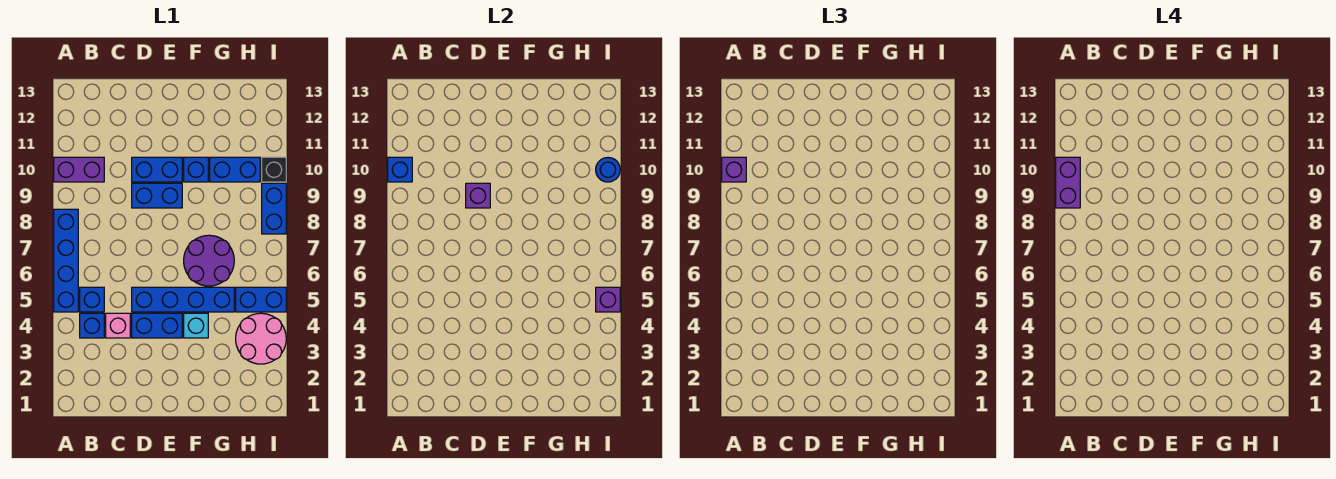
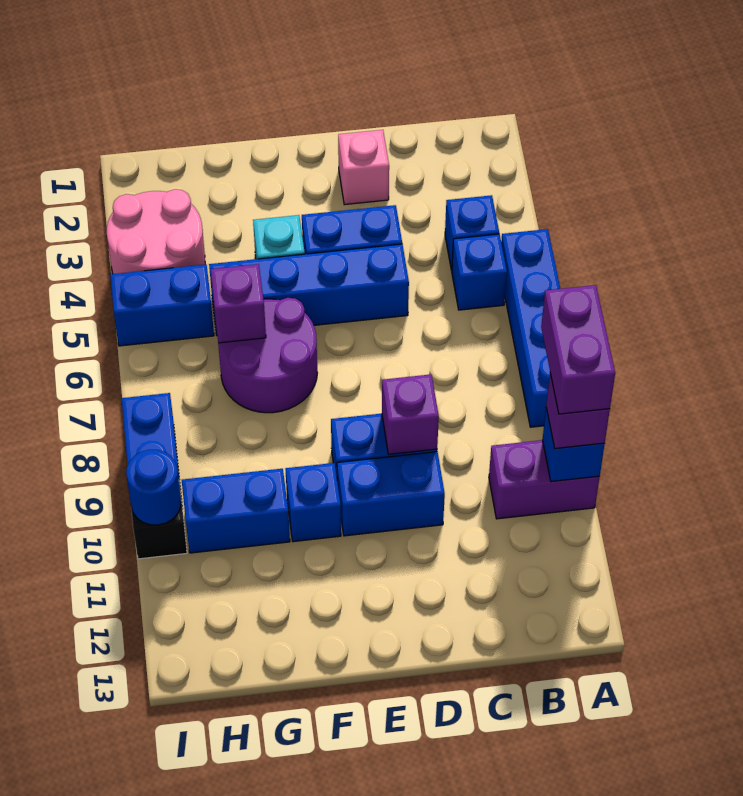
pink brick C4 level 1 -> pink brick D2 level 1
purple brick I5 level 2 -> purple brick G6 level 2

